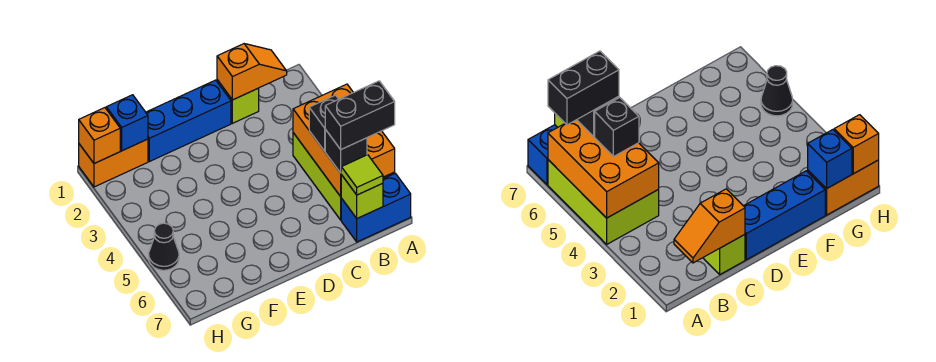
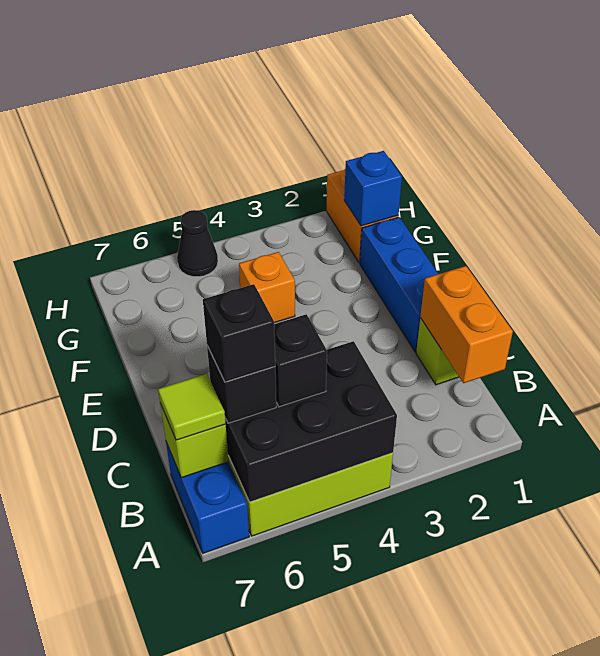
orange brick A4:B6 level 2 -> black brick A4:B6 level 2
black brick A6:B6 level 4 -> black brick B6 level 4
orange slope B1:C1 level 2 top C -> orange brick B1:C1 level 2
orange brick H1 level 2 -> orange brick F4 level 1

